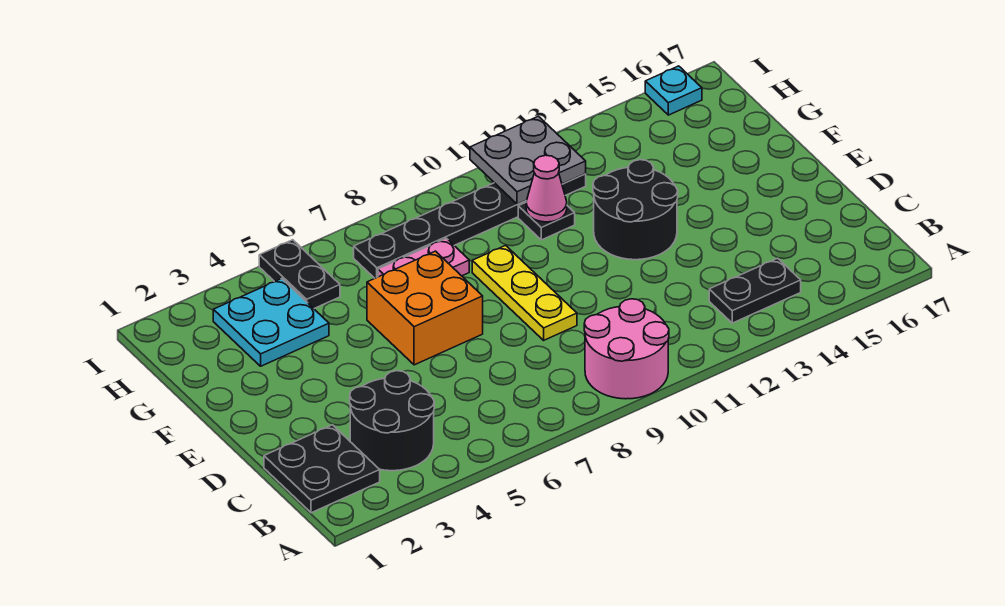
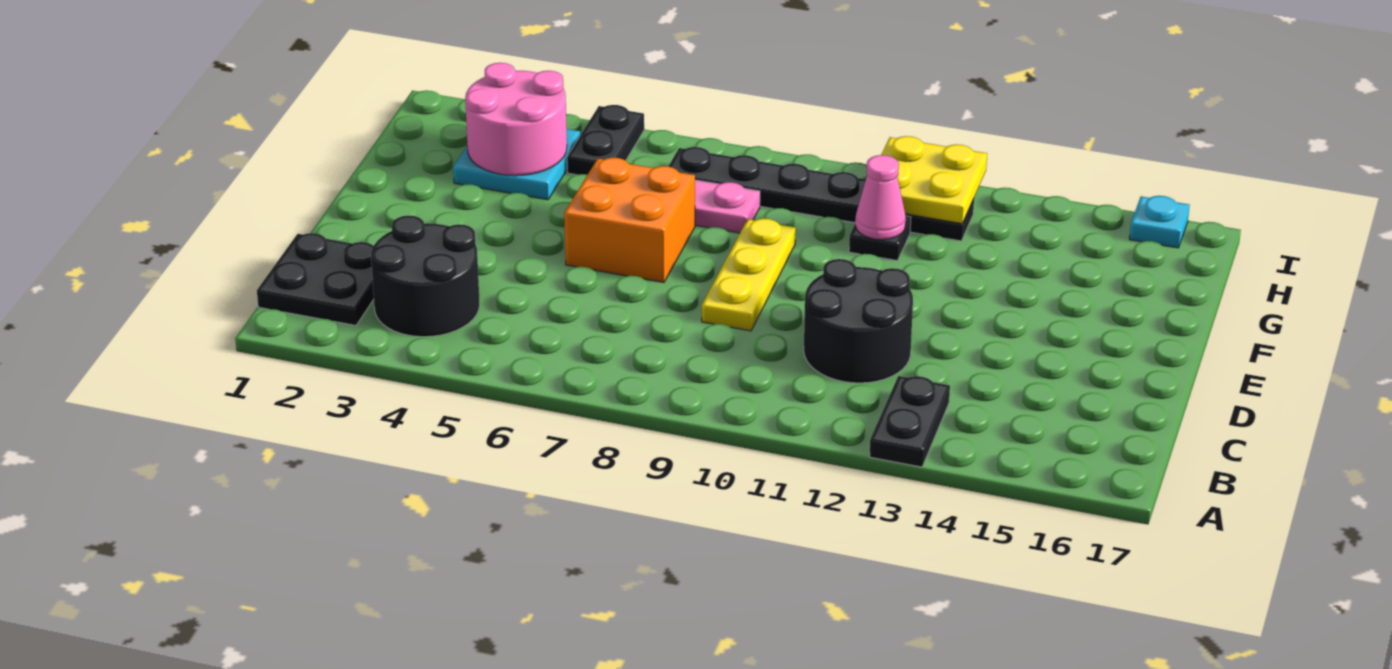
pink round brick A9:B10 level 1 -> pink round brick G3:H4 level 2
black plate B13:B14 level 1 -> black plate A13:B13 level 1
black round brick E12:F13 level 1 -> black round brick C11:D12 level 1
grey plate H11:I12 level 2 -> yellow plate H11:I12 level 2

